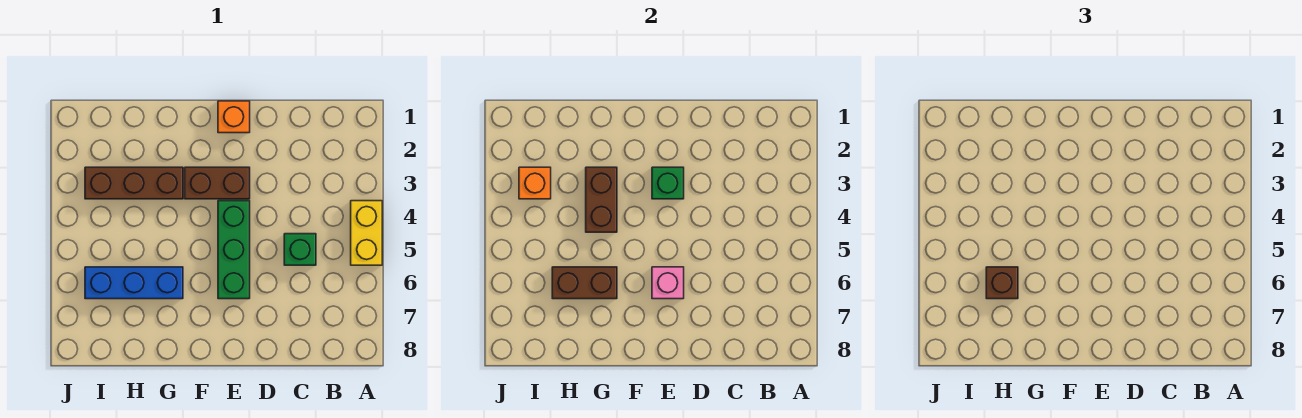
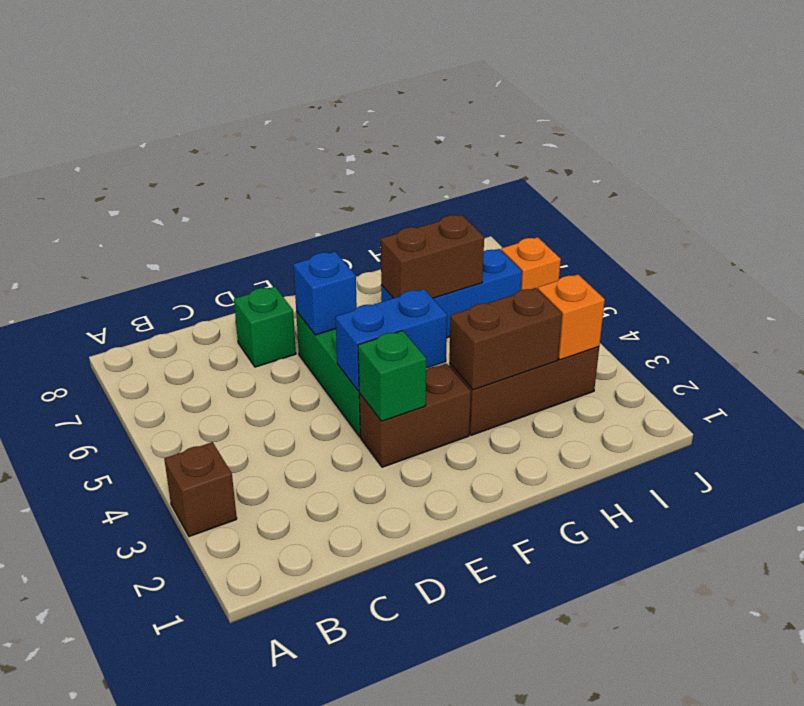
yellow brick A4:A5 level 1 -> none
green brick C5 level 1 -> green brick D7 level 1
orange brick E1 level 1 -> orange brick J6 level 1
none -> blue brick E4:F4 level 2
pink brick E6 level 2 -> blue brick E6 level 2
brown brick G3:G4 level 2 -> brown brick G3:H3 level 2
brown brick H6 level 3 -> brown brick A3 level 1

